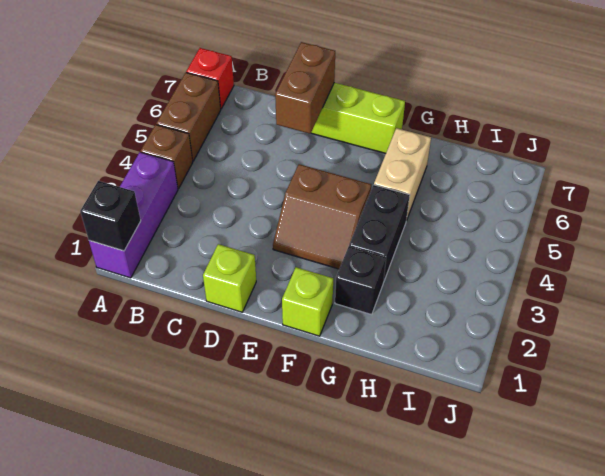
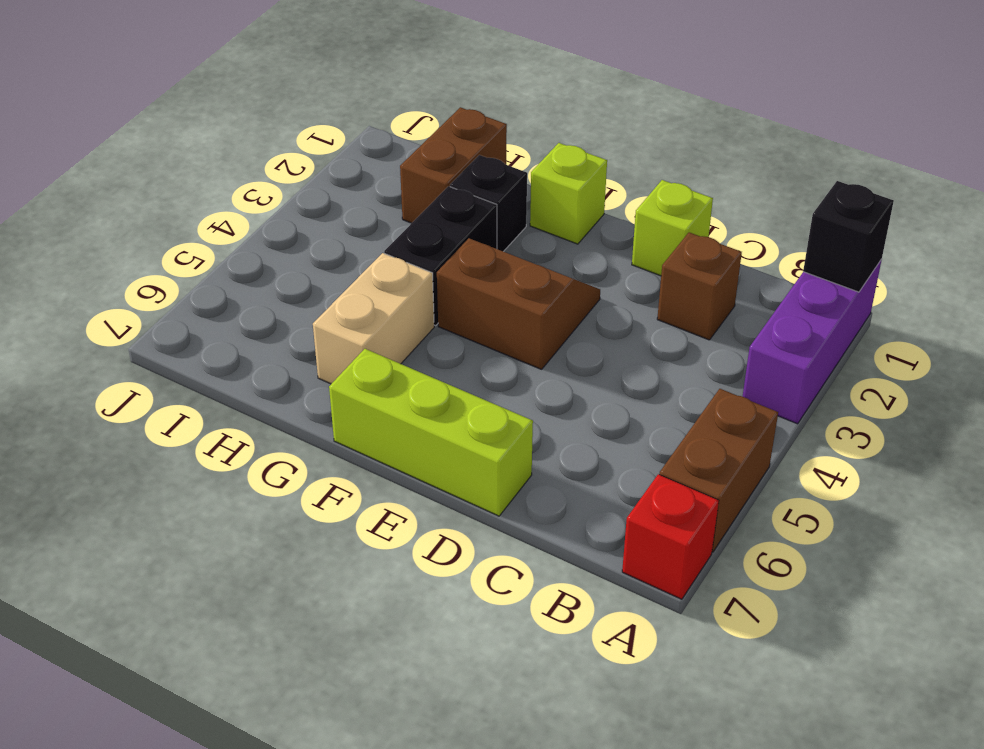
brown brick A4 level 1 -> brown brick C2 level 1
brown brick D6:D7 level 2 -> brown brick H1:H2 level 1

